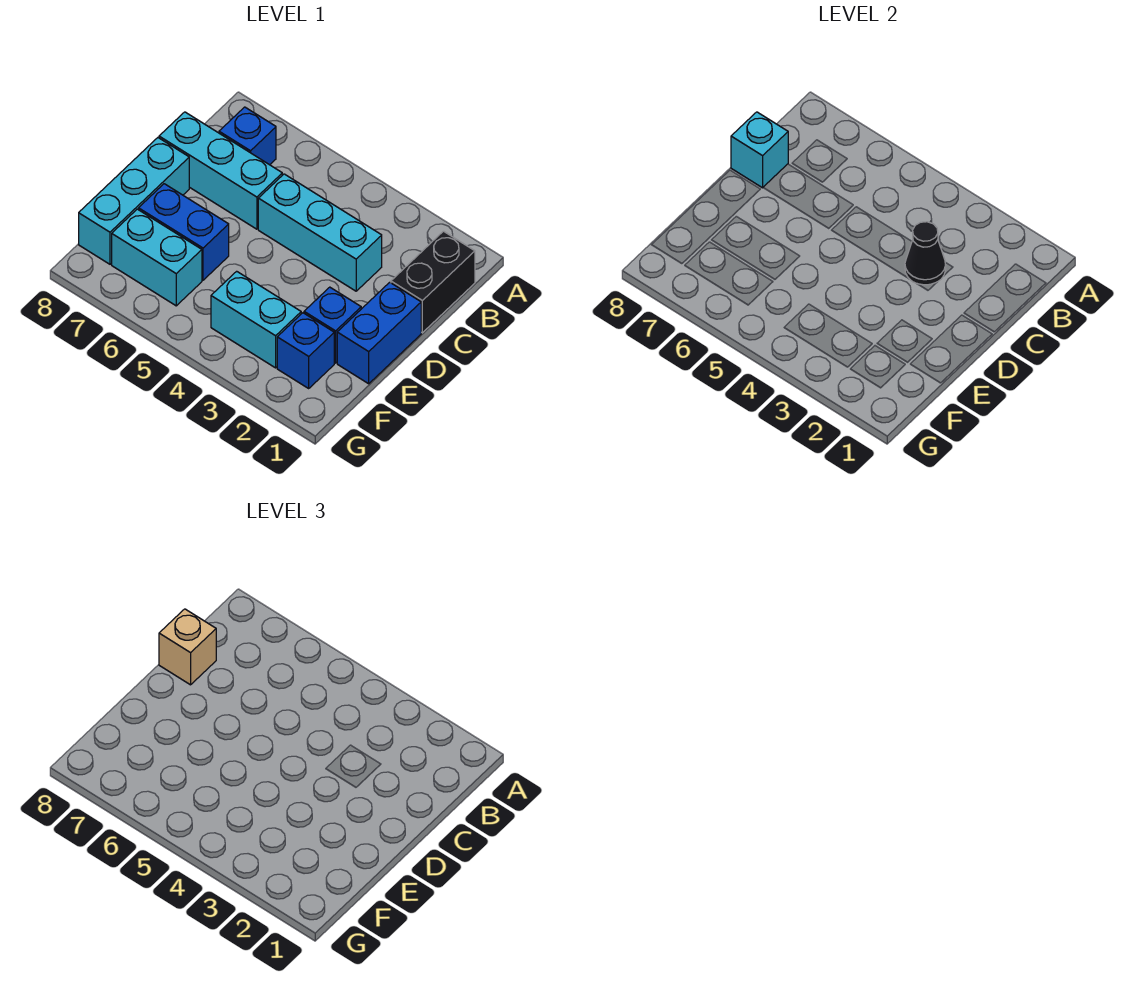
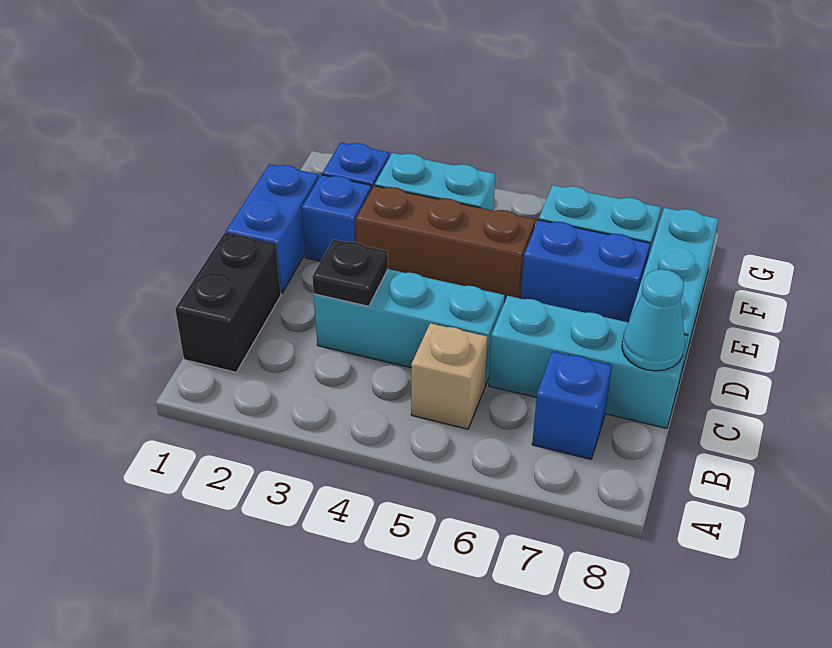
black cone C3 level 2 -> black plate C3 level 2
cyan brick C8 level 2 -> cyan cone C8 level 2
tan brick C8 level 3 -> tan brick B5 level 1
none -> brown brick E3:E5 level 1

